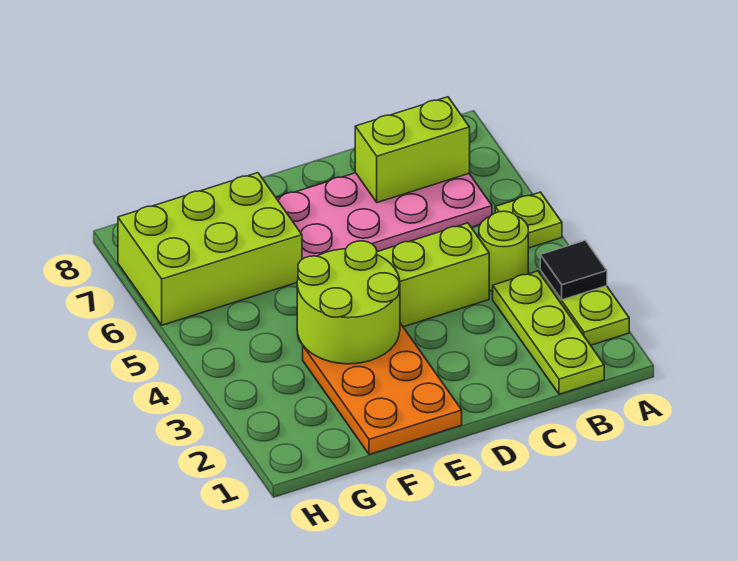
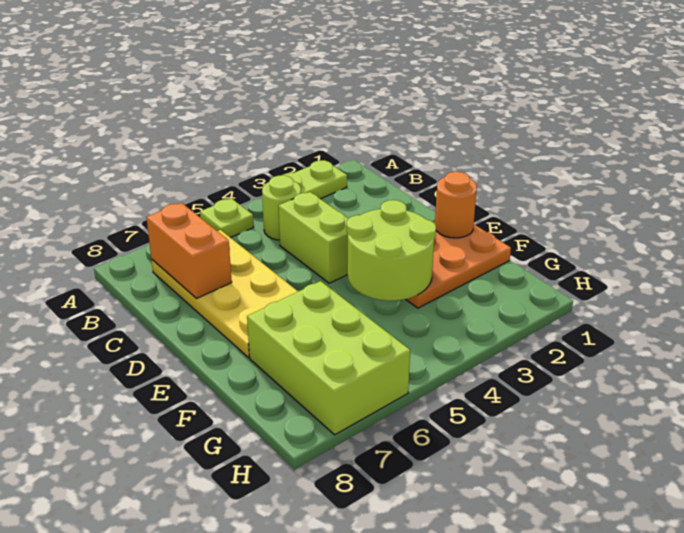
black tile A3 level 2 -> none
lime plate B1:B3 level 1 -> none
pink plate B6:E7 level 1 -> yellow plate B6:E7 level 1
lime brick B7:C7 level 2 -> orange brick B7:C7 level 2
none -> orange round brick E1 level 2

